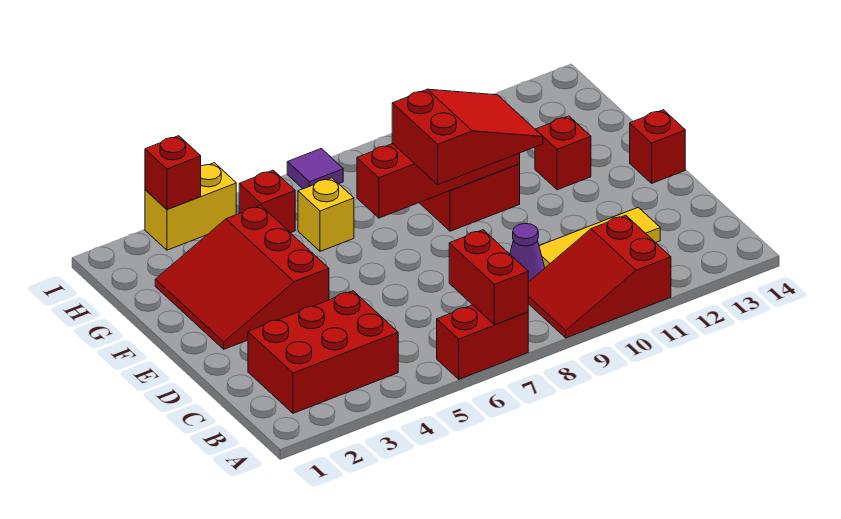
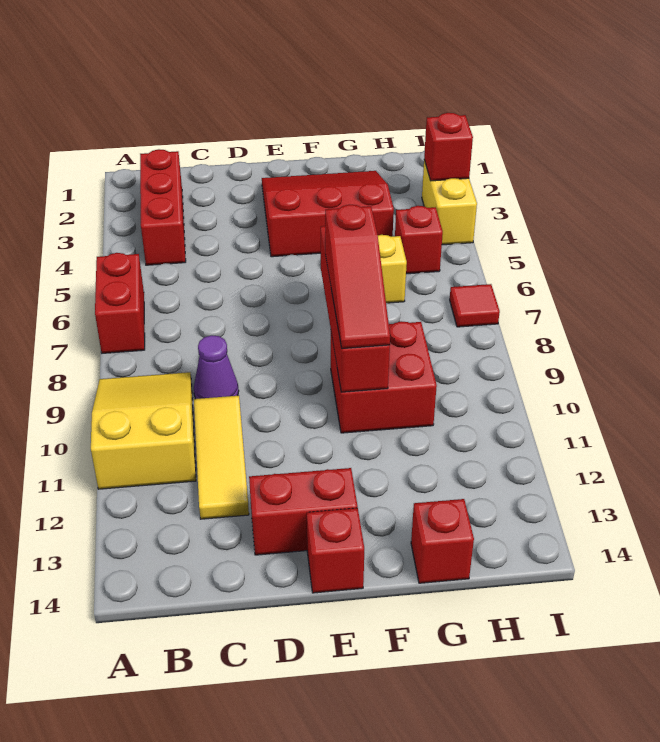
red brick A7:B7 level 2 -> red brick D13:E13 level 1
red slope A9:B11 level 1 top 11 -> yellow slope A9:B11 level 1 top 11
red brick B2:C4 level 1 -> red brick B2:B4 level 1
red slope E8:F10 level 3 top 8 -> red slope F8:F10 level 3 top 8
red brick F12 level 1 -> red brick G14 level 1
purple tile I7 level 1 -> red tile I7 level 1

